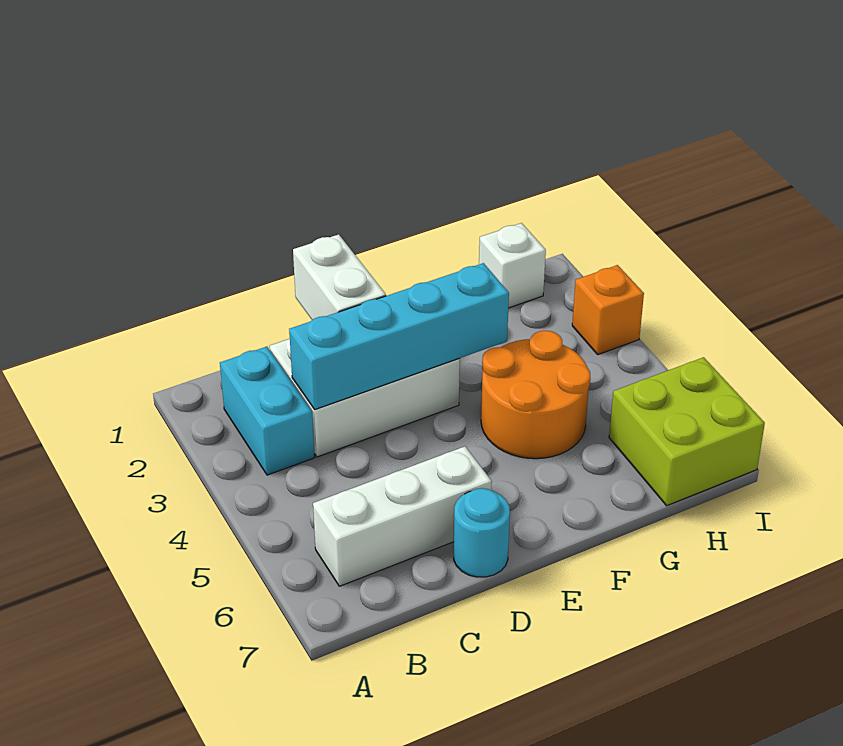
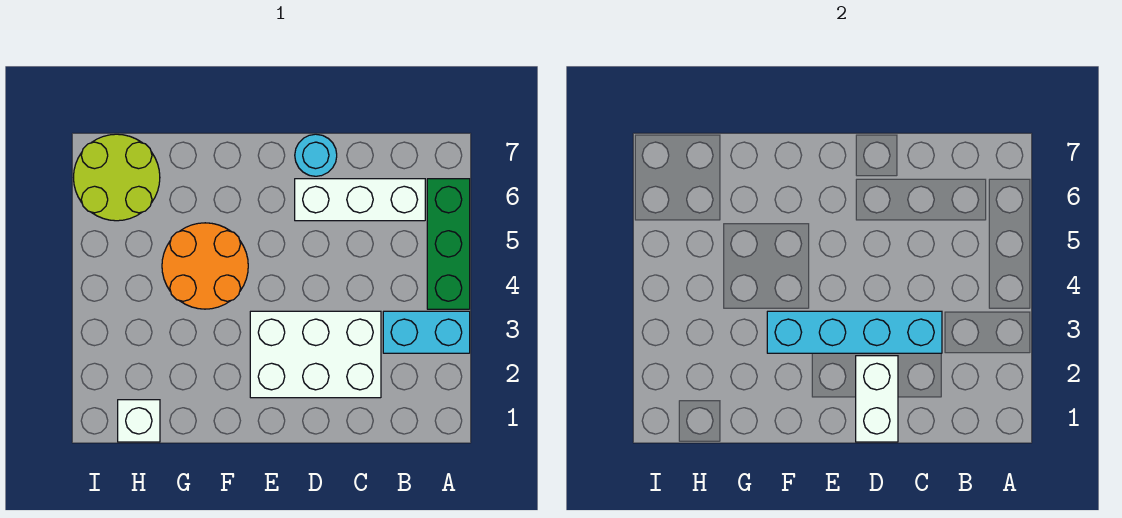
none -> green brick A4:A6 level 1
cyan brick B2:B3 level 1 -> cyan brick A3:B3 level 1
lime brick H6:I7 level 1 -> lime round brick H6:I7 level 1
orange brick I3 level 1 -> none

